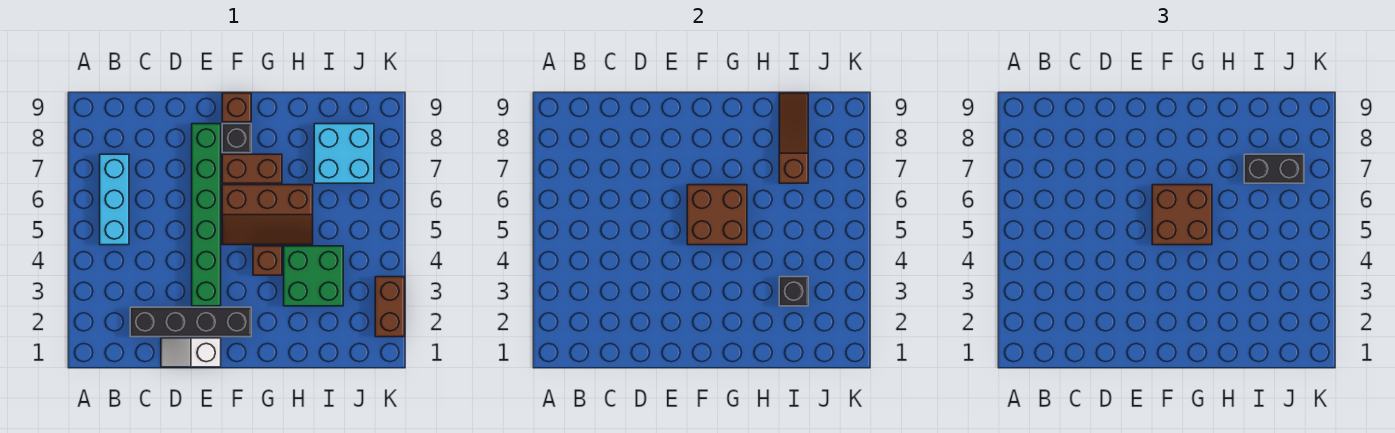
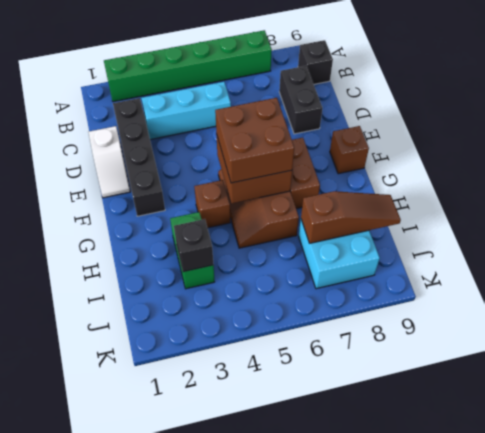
cyan brick B5:B7 level 1 -> cyan brick C3:C5 level 1
white slope D1:E1 level 1 top E -> white slope D1:E1 level 1 top D
green brick E3:E8 level 1 -> green brick A2:A7 level 1
black brick F8 level 1 -> black brick B9 level 1
green brick H3:I4 level 1 -> green brick H3:I3 level 1
black brick I7:J7 level 3 -> black brick C8:D8 level 1
brown brick K2:K3 level 1 -> none

